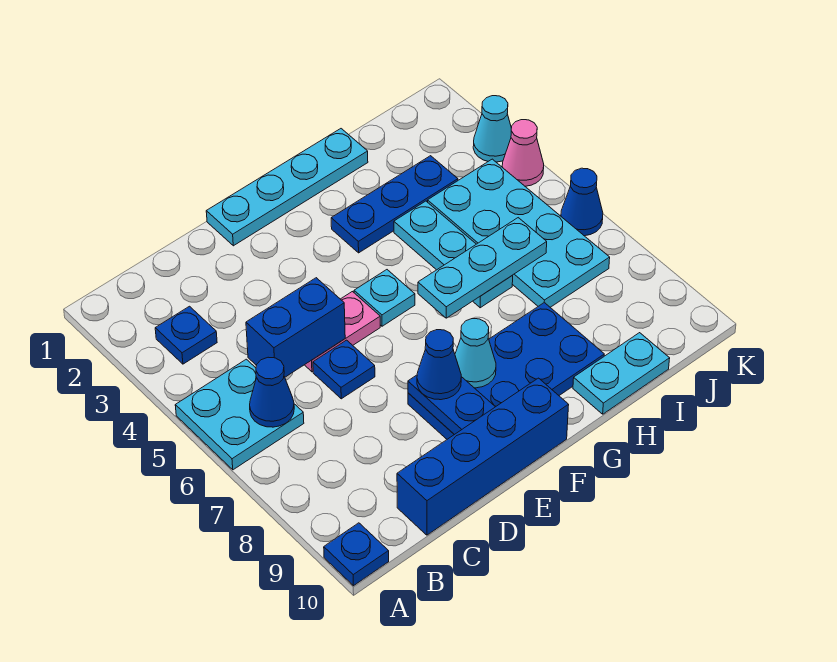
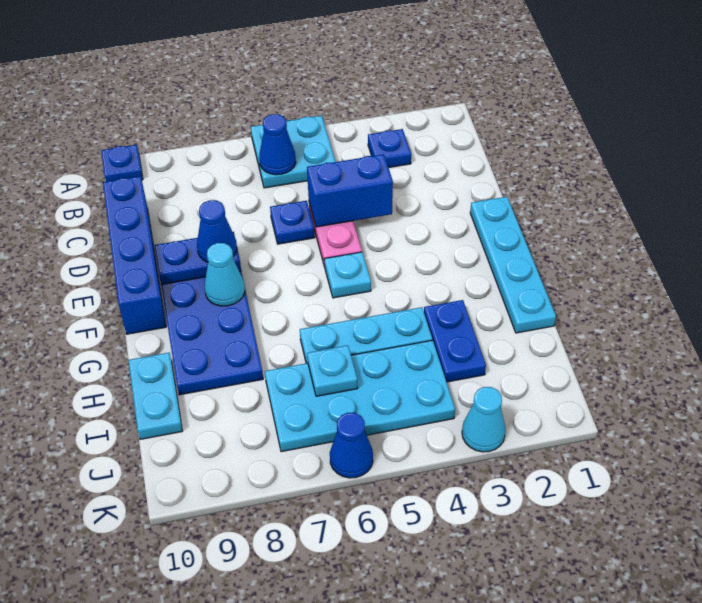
blue brick C5:D5 level 2 -> blue brick D4:D5 level 2
blue plate G3:I3 level 1 -> blue plate H3:I3 level 1
cyan plate G6:I6 level 2 -> cyan plate I6 level 2
pink cone K4 level 1 -> none

